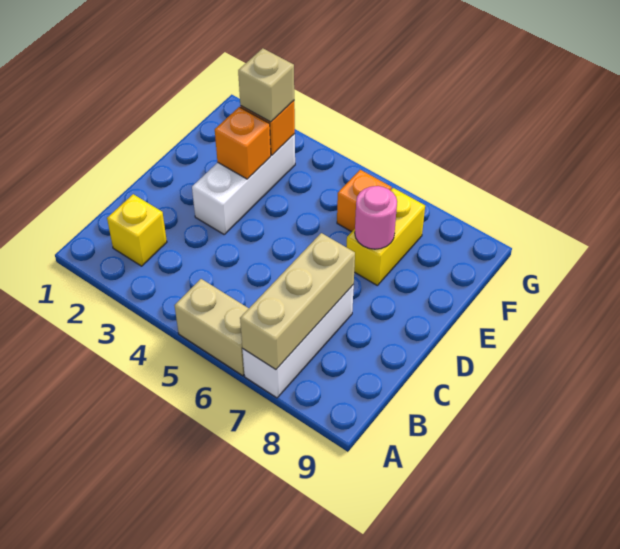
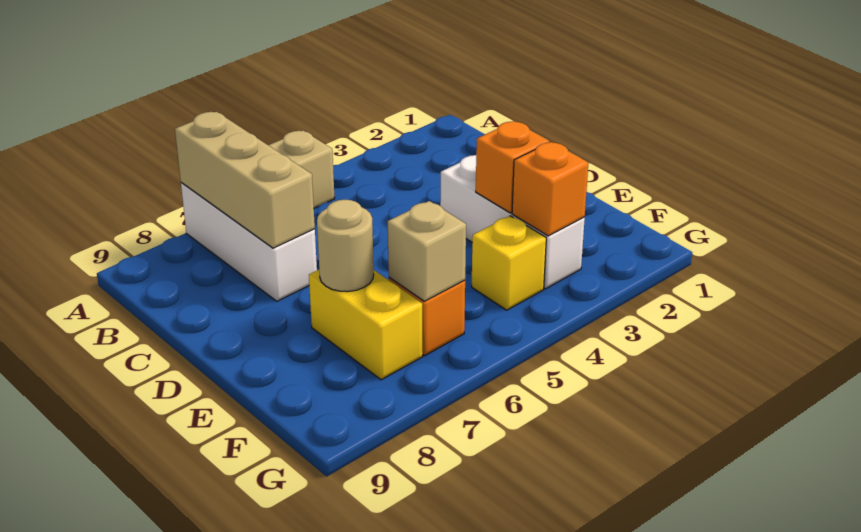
yellow brick B2 level 1 -> yellow brick F4 level 1
pink round brick E7 level 2 -> tan round brick E7 level 2
tan brick F3 level 3 -> tan brick F6 level 2

